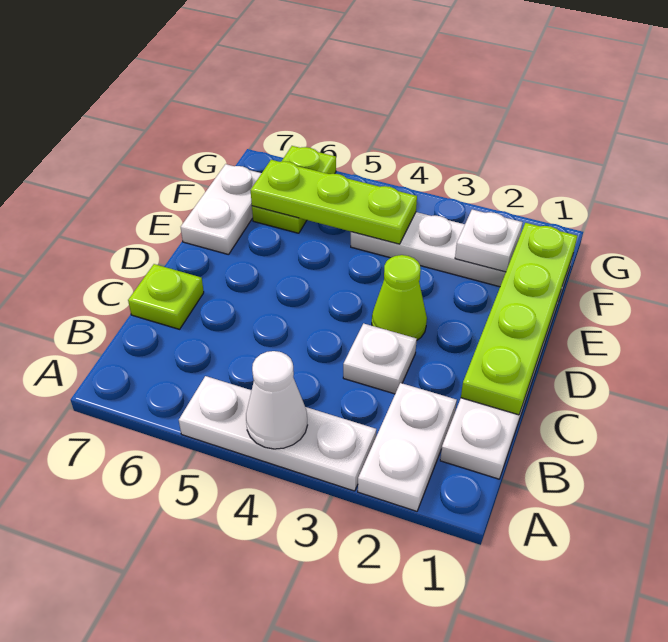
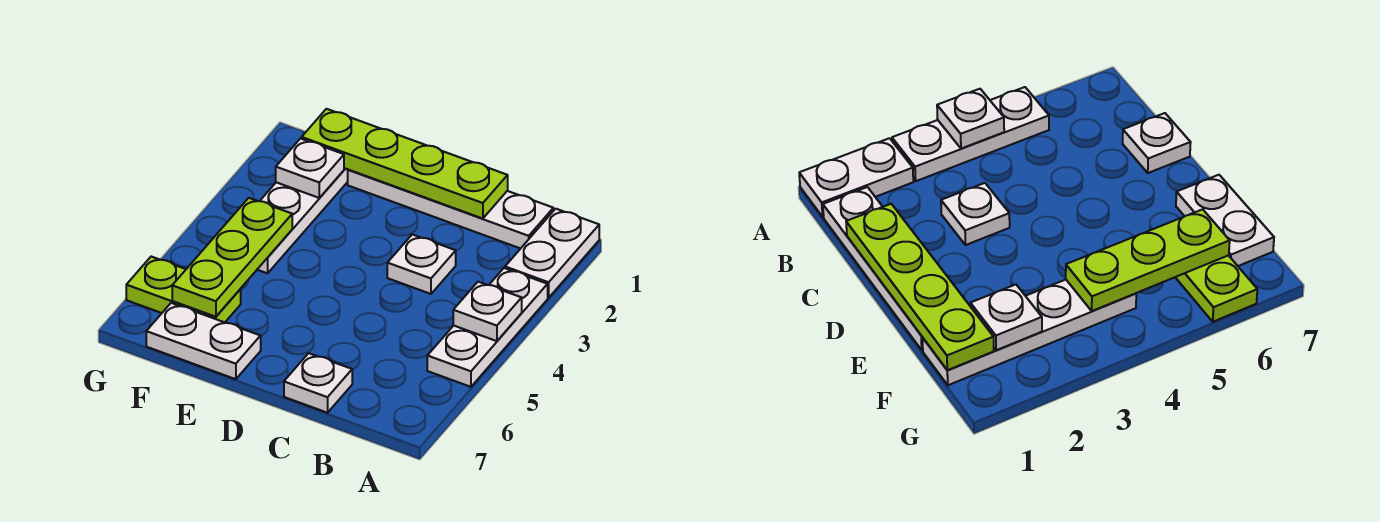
white plate A2:B2 level 1 -> white plate A1:A2 level 1
white cone A4 level 2 -> white plate A4 level 2
lime plate C7 level 1 -> white plate C7 level 1
lime cone D3 level 1 -> none

